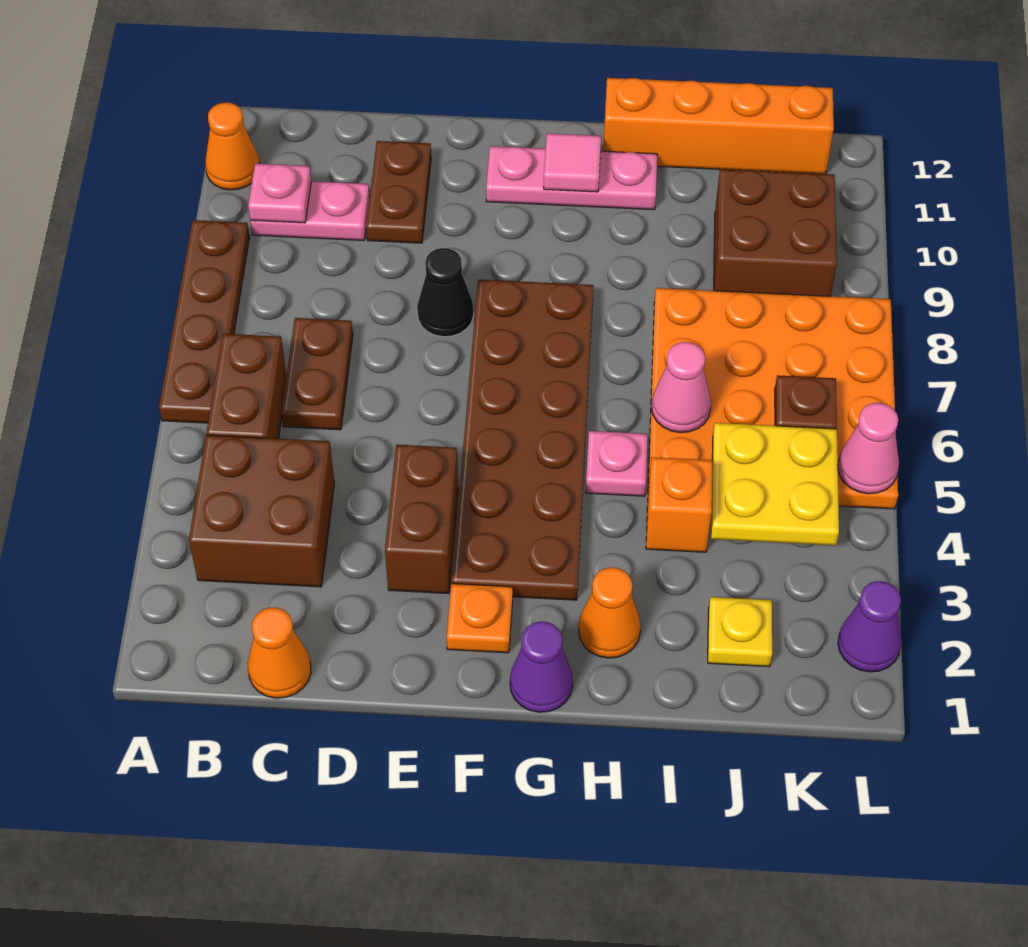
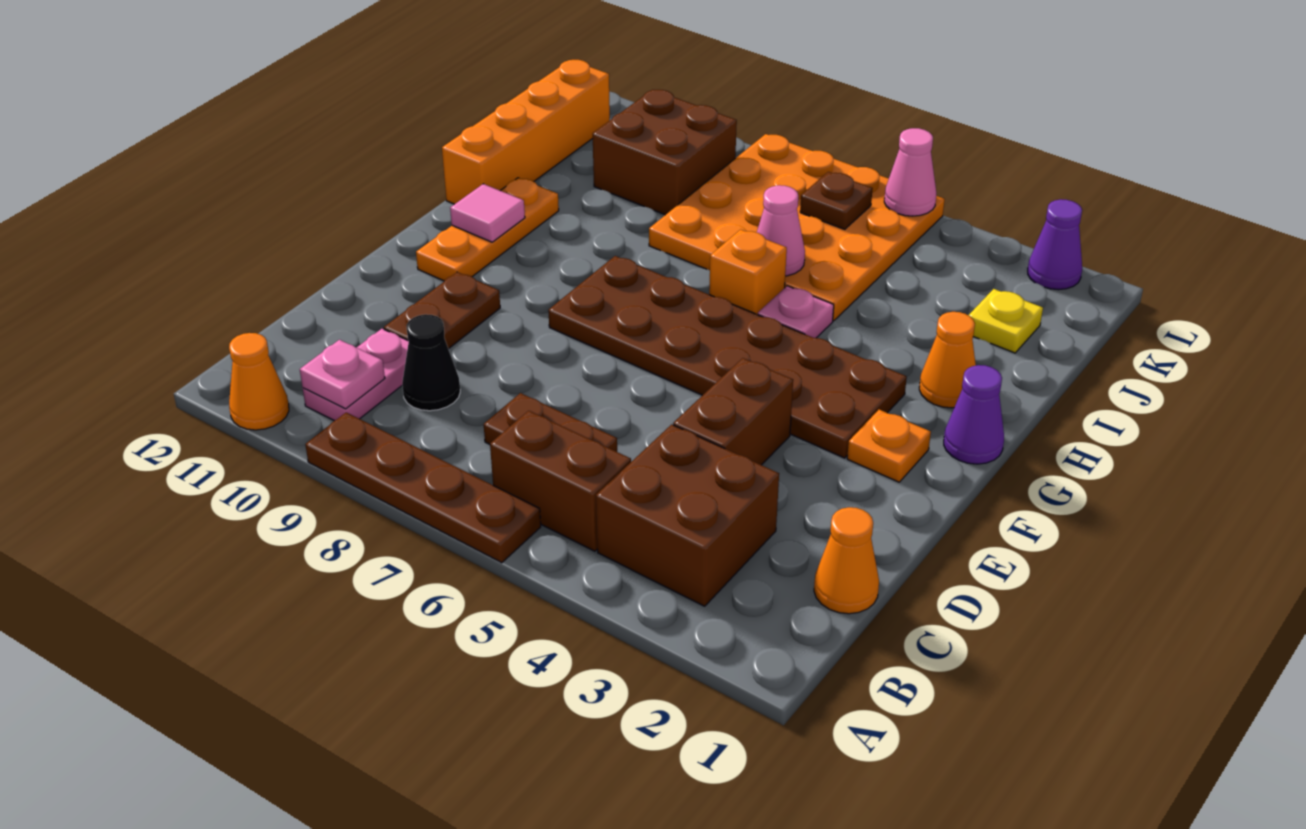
brown plate D10:D11 level 1 -> brown plate D10:E10 level 1
brown brick E3:E4 level 1 -> brown brick D4:E4 level 1
black cone E8 level 1 -> black cone C9 level 1
pink plate F11:H11 level 1 -> orange plate F11:H11 level 1
orange brick I4 level 1 -> orange brick H6 level 1
yellow plate J4:K5 level 2 -> none

